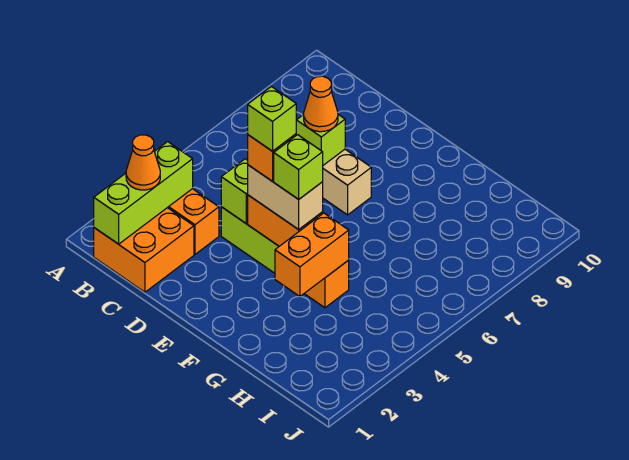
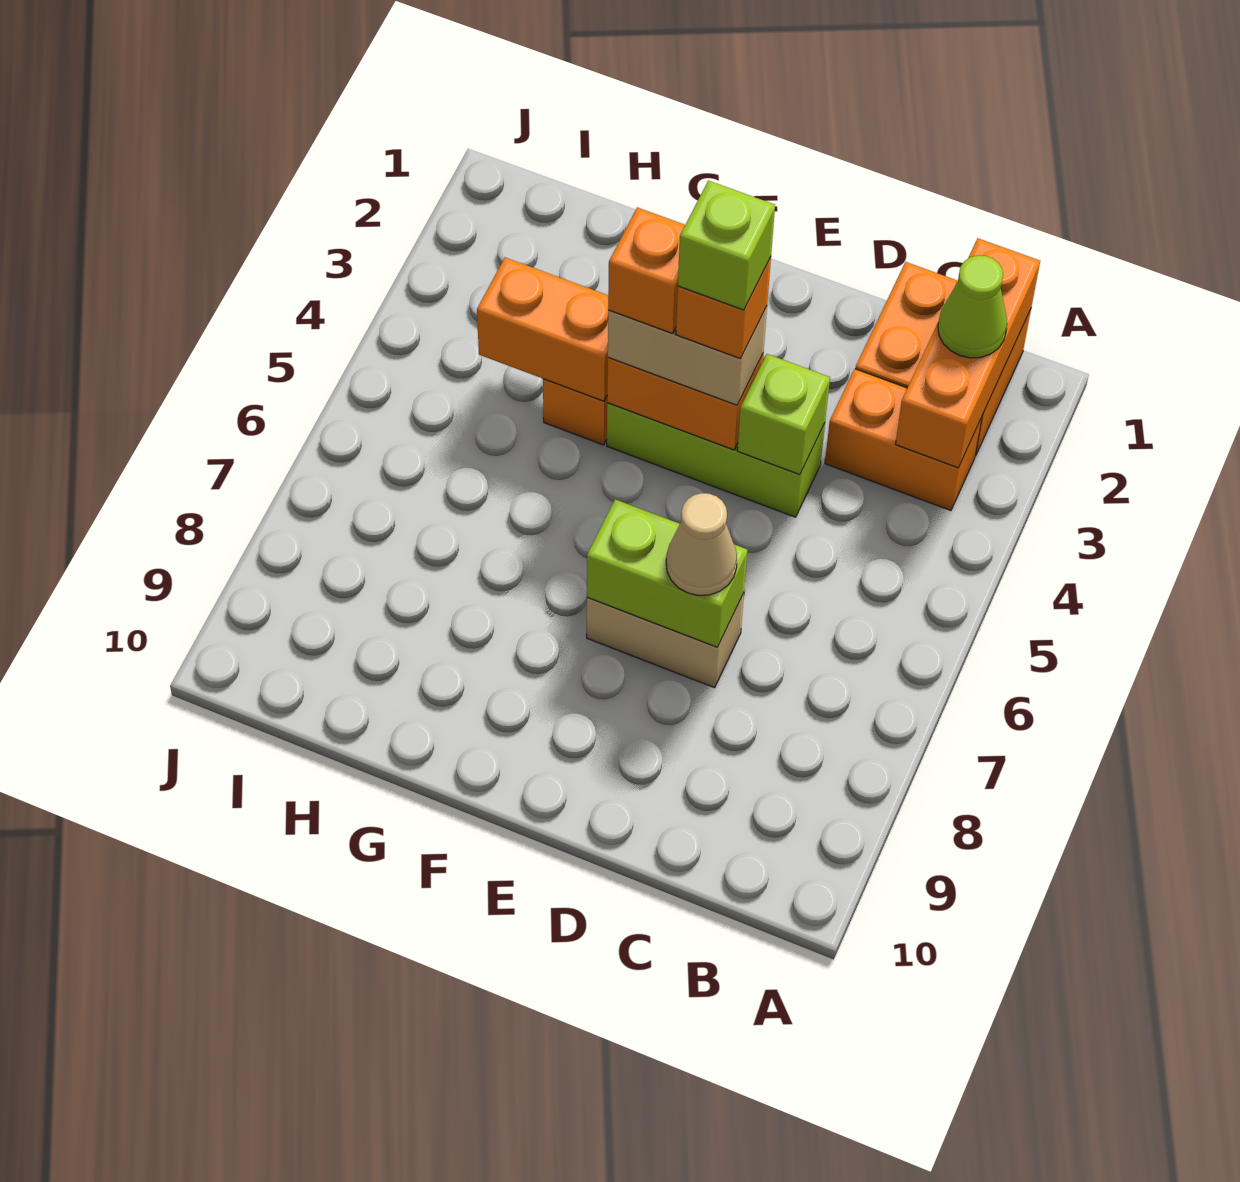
lime brick B1:B3 level 2 -> orange brick B1:B3 level 2
orange cone B2 level 3 -> lime cone B2 level 3
lime brick D7 level 2 -> lime brick D7:E7 level 2
orange cone D7 level 3 -> tan cone D7 level 3
lime brick F4 level 4 -> orange brick F4 level 4
orange brick G3:G4 level 2 -> orange brick G4:H4 level 2

